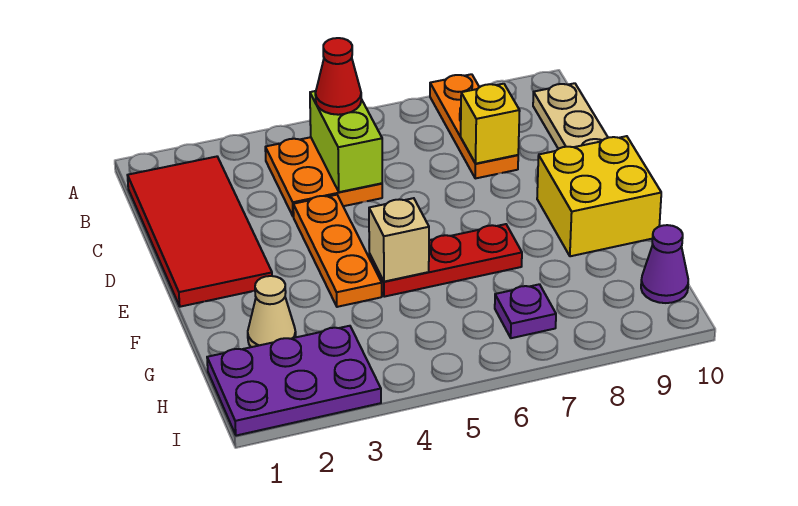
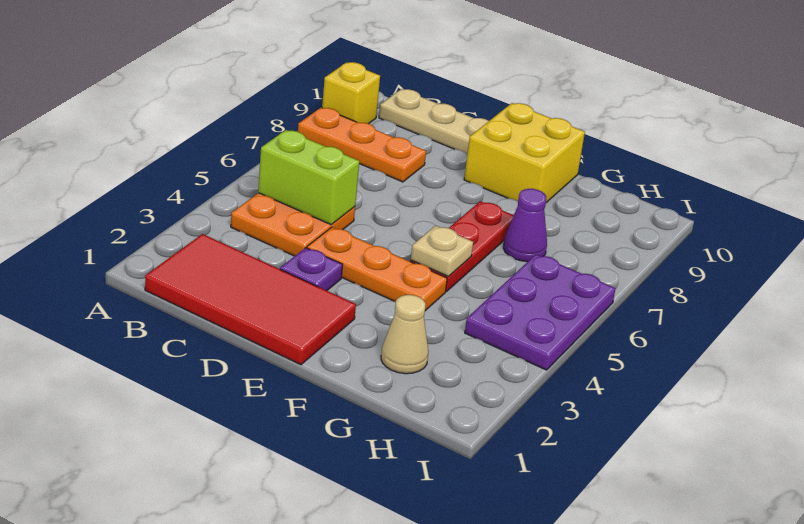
red cone B5 level 3 -> none
yellow brick C8 level 2 -> yellow brick A9 level 1
tan brick F5 level 2 -> tan plate F5 level 2
purple plate H1:I3 level 1 -> purple plate H4:I6 level 1
purple plate H7 level 1 -> purple plate D3 level 1
purple cone H10 level 1 -> purple cone G7 level 1

